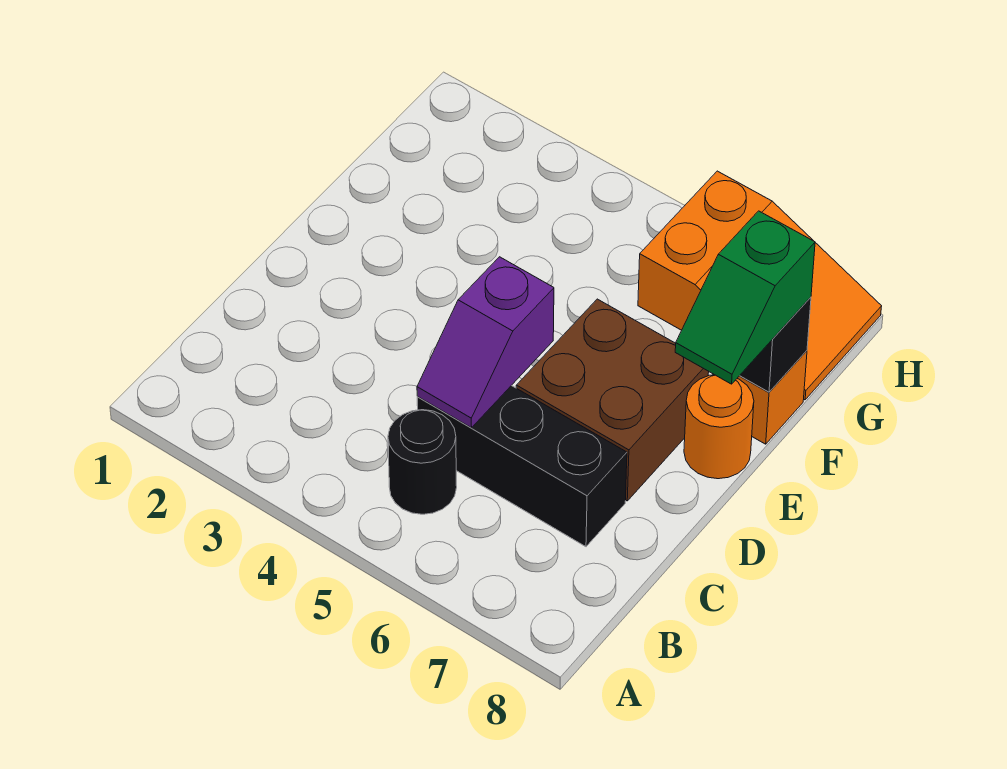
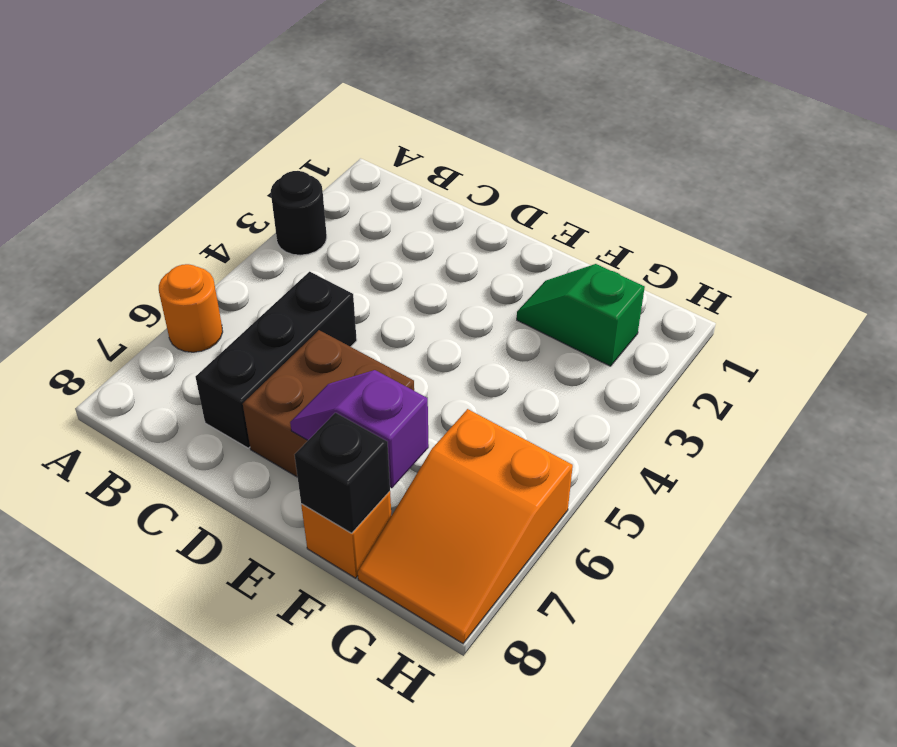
black round brick B5 level 1 -> black round brick A3 level 1
purple slope C5:D5 level 2 top D -> purple slope E7:F7 level 2 top F
orange round brick E8 level 1 -> orange round brick A6 level 1
green slope E8:F8 level 3 top F -> green slope F2:G2 level 1 top G

